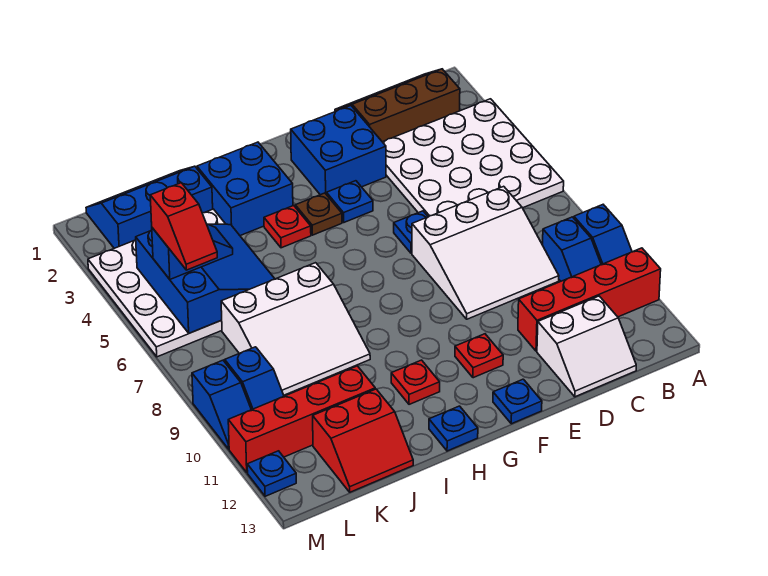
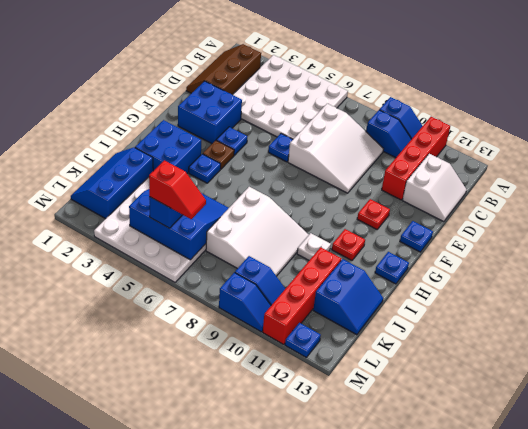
red plate H4 level 1 -> blue plate H4 level 1
none -> white plate I10 level 1
red slope J12:K13 level 1 top 12 -> blue slope J12:K13 level 1 top 12

